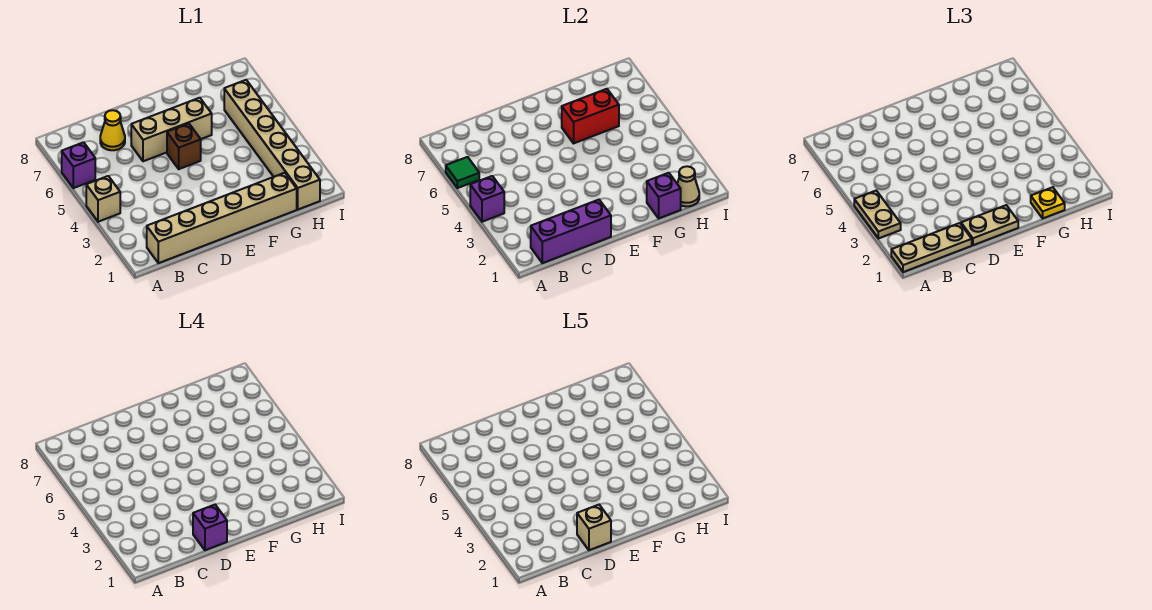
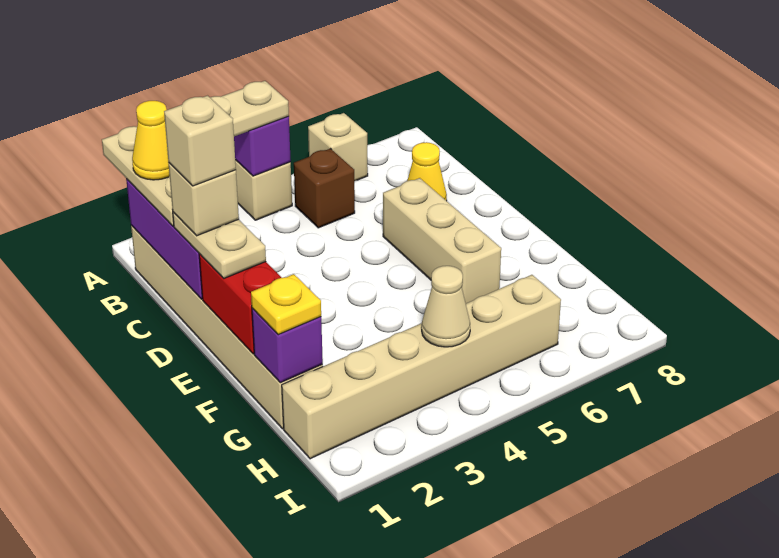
purple brick A6 level 1 -> tan brick A6 level 1
green tile A6 level 2 -> none
none -> yellow cone B1 level 4
purple brick D1 level 4 -> tan brick D1 level 4
brown brick E5 level 1 -> brown brick B5 level 1
red brick F6:G6 level 2 -> red brick E1:F1 level 2
tan cone H1 level 2 -> tan cone H4 level 2

